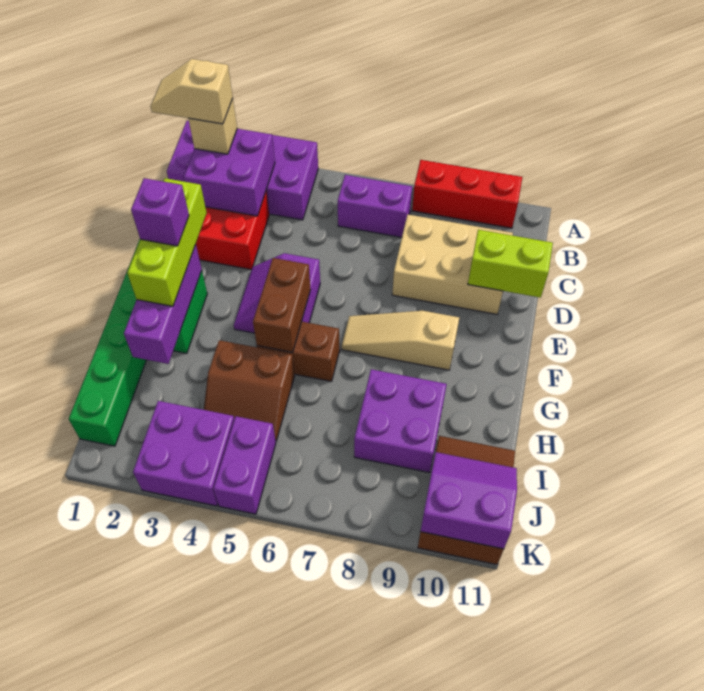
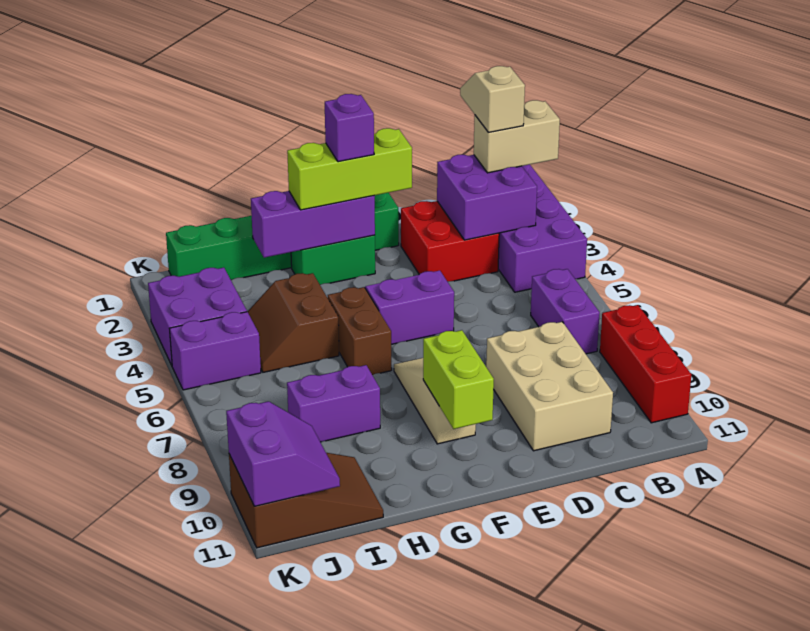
tan brick B2 level 3 -> tan brick A2:B2 level 3
lime brick D10:D11 level 2 -> lime brick F9:F10 level 2
brown brick F5:G5 level 2 -> none
purple brick H8:I9 level 1 -> purple brick H8:I8 level 1

